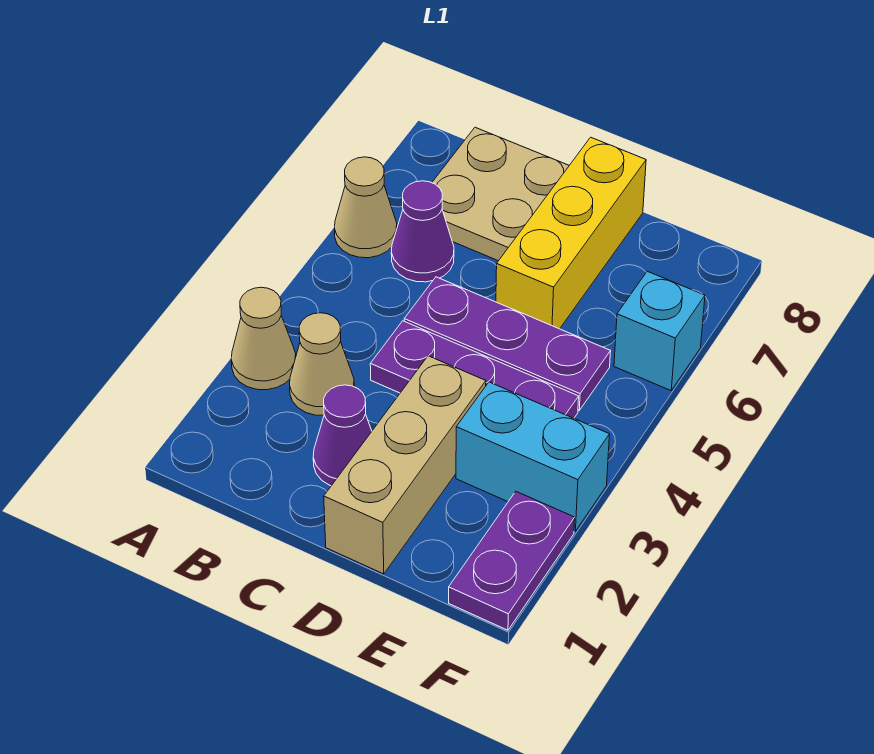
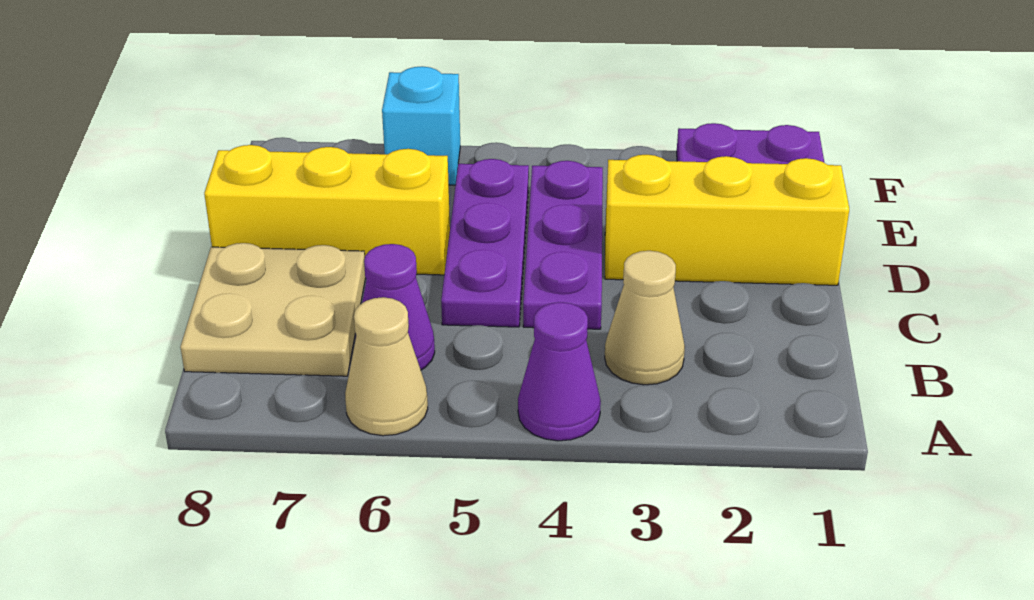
tan cone A3 level 1 -> none
purple cone C2 level 1 -> purple cone A4 level 1
tan brick D1:D3 level 1 -> yellow brick D1:D3 level 1
cyan brick E3:F3 level 1 -> none

